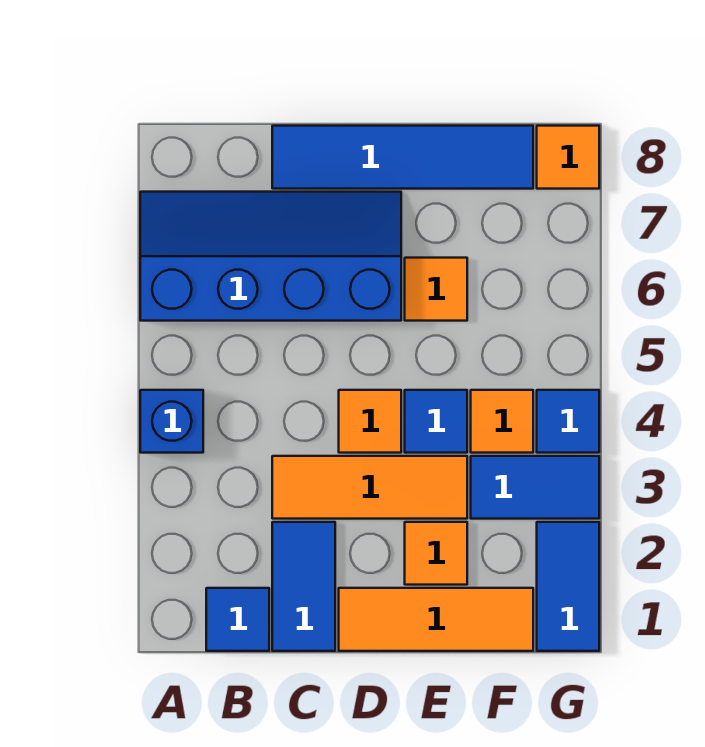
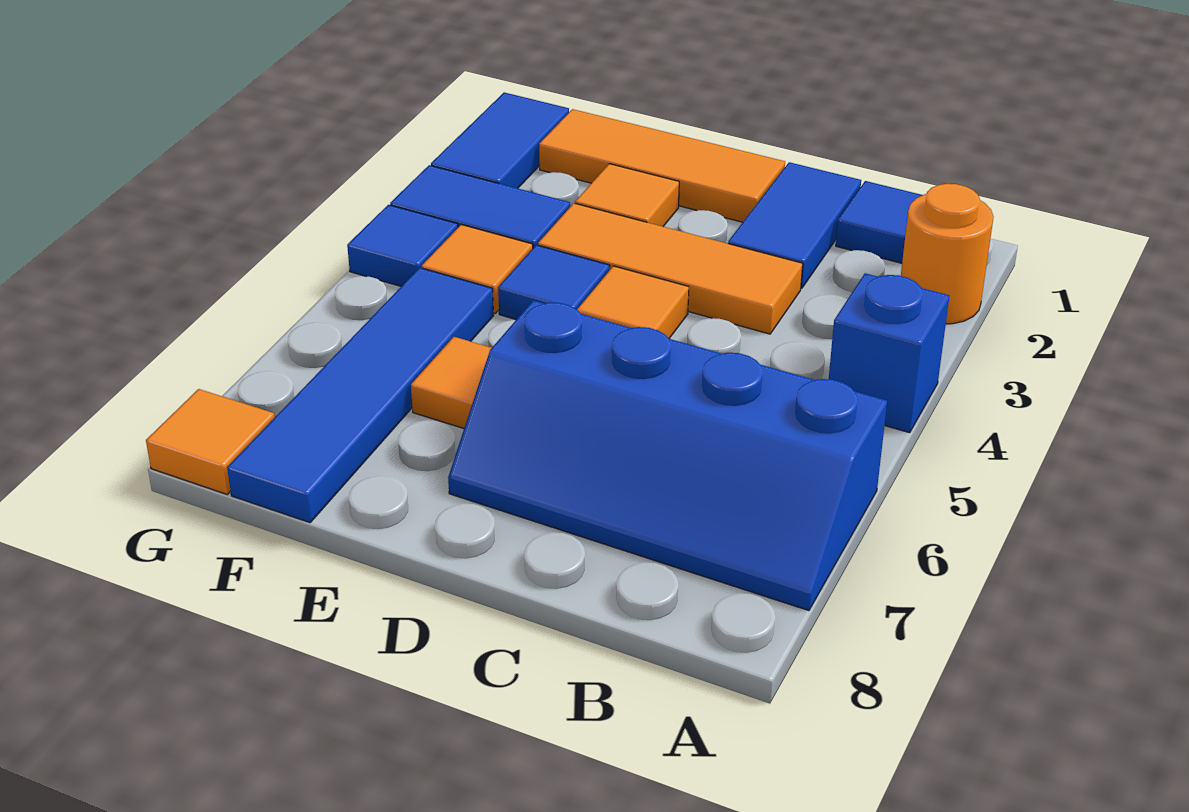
none -> orange round brick A2 level 1
blue tile C8:F8 level 1 -> blue tile F5:F8 level 1

